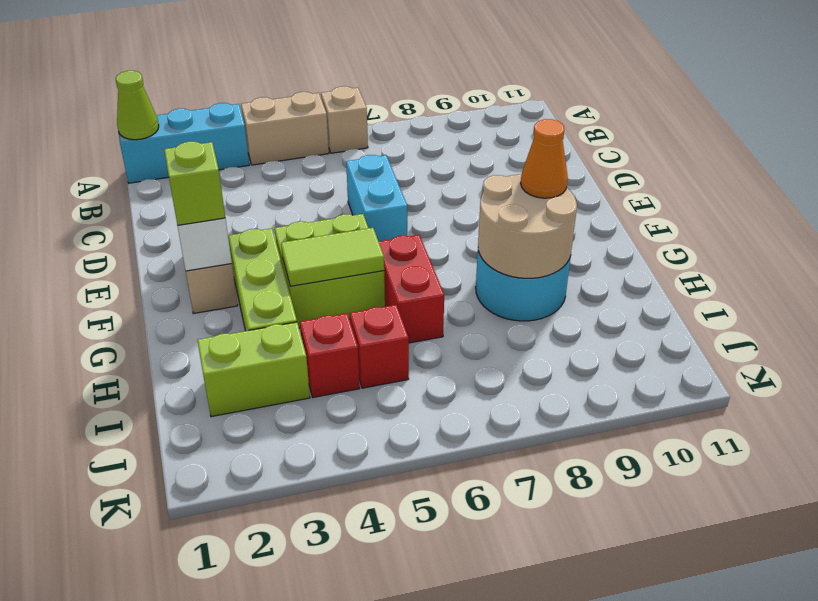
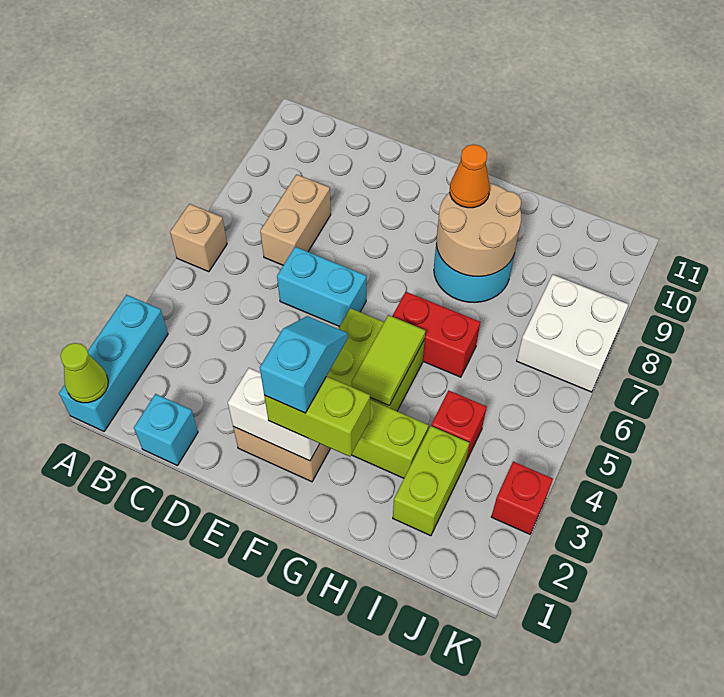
tan brick A4:A5 level 1 -> tan brick C7:C8 level 1
none -> cyan brick C1 level 1
lime brick F2 level 3 -> lime brick F2:G2 level 3
none -> cyan slope F2:F3 level 4 top 2
red brick I5 level 1 -> red brick K3 level 1
none -> white brick J7:K8 level 1

